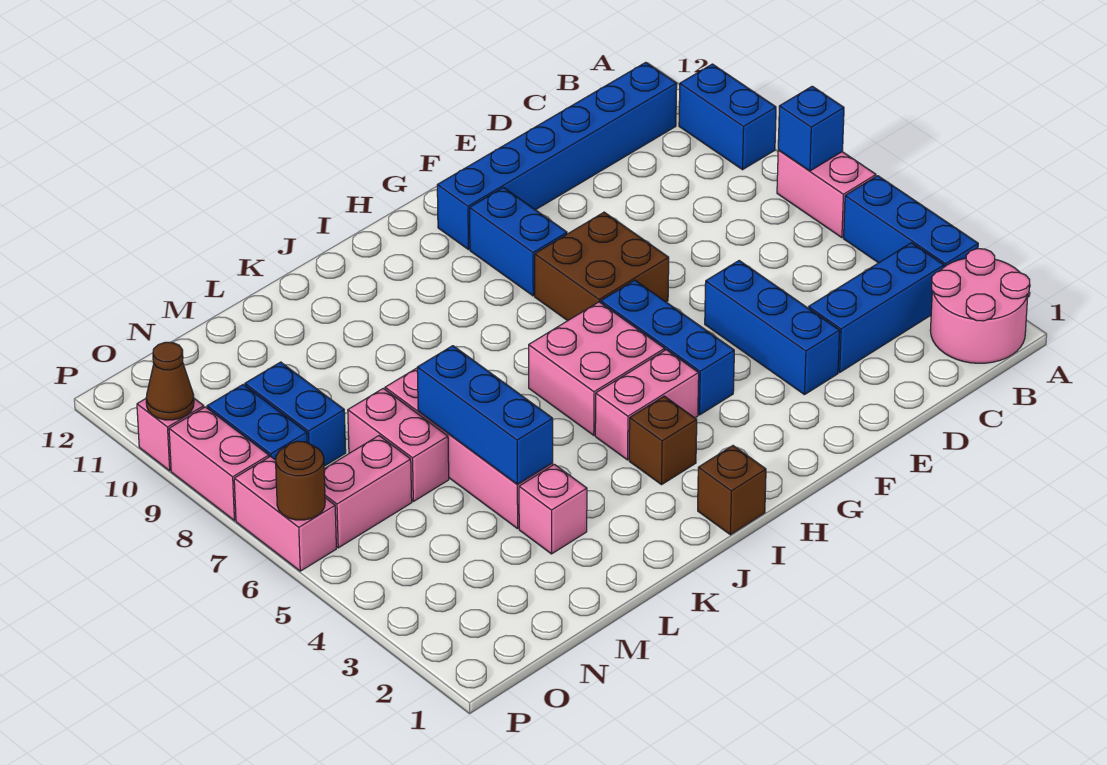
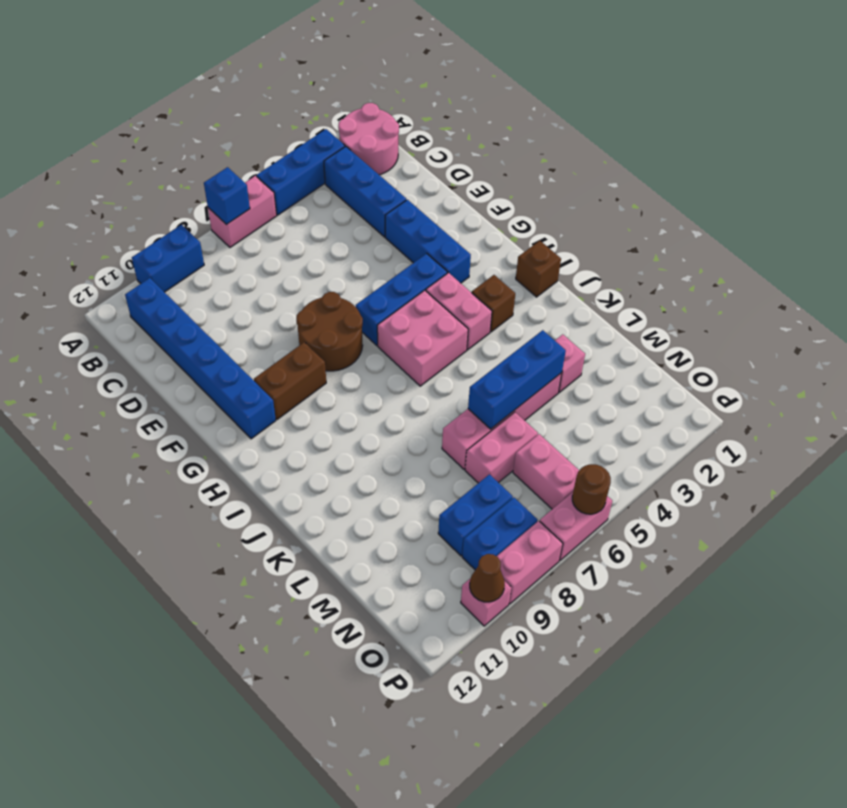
blue brick E3:E5 level 1 -> blue brick E3:G3 level 1
brown brick F7:G8 level 1 -> brown round brick F7:G8 level 1
blue brick G9:G10 level 1 -> brown brick G9:G10 level 1

